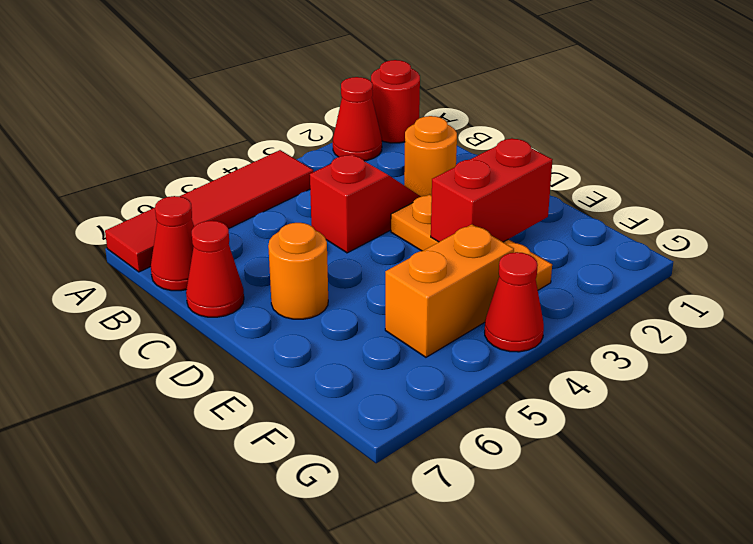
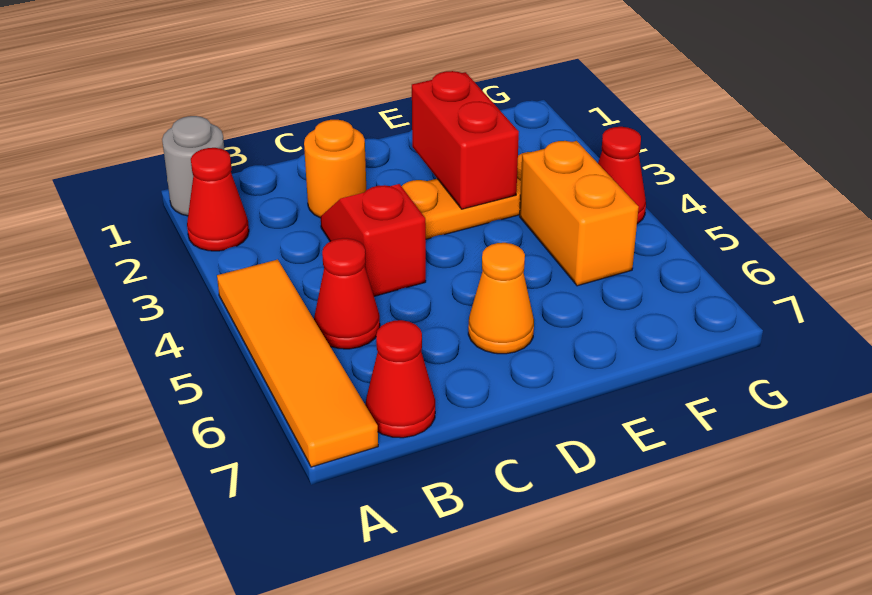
red round brick A1 level 1 -> grey round brick A1 level 1
red tile A4:A7 level 1 -> orange tile A4:A7 level 1
red cone C7 level 1 -> red cone B5 level 1
orange round brick D6 level 1 -> orange cone D6 level 1

